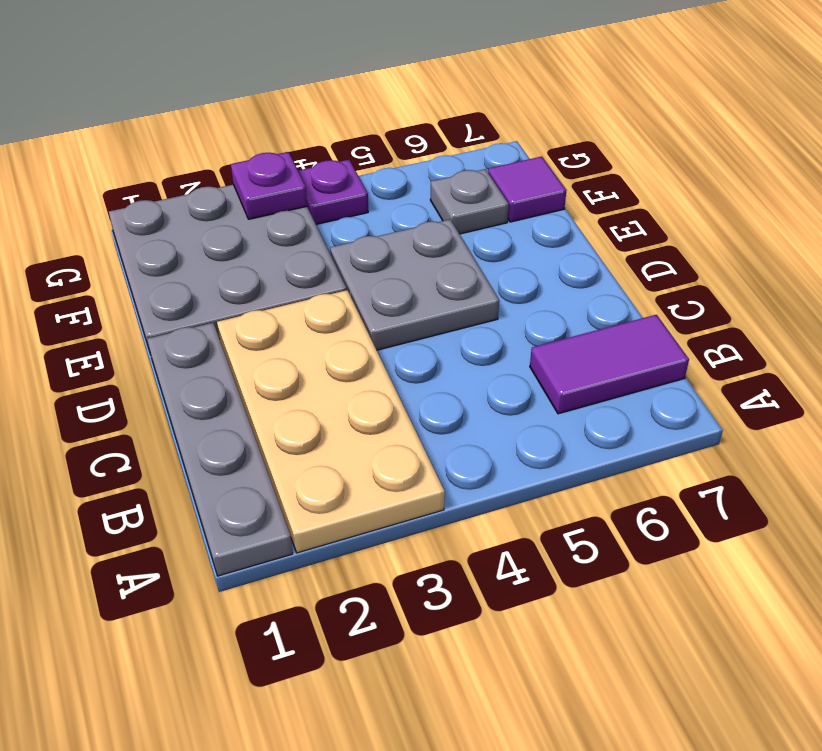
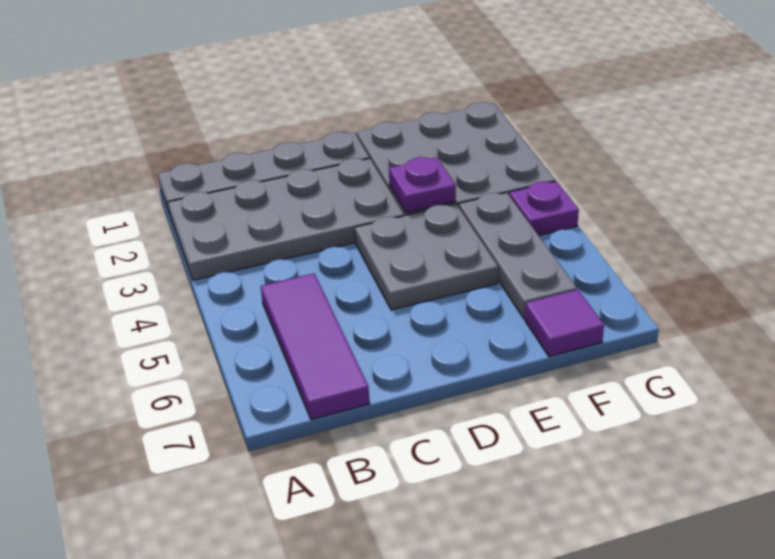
tan plate A2:D3 level 1 -> grey plate A2:D3 level 1
purple tile B6:B7 level 1 -> purple tile B5:B7 level 1
grey plate F6 level 1 -> grey plate F4:F6 level 1
purple plate G3 level 2 -> purple plate E3 level 2

